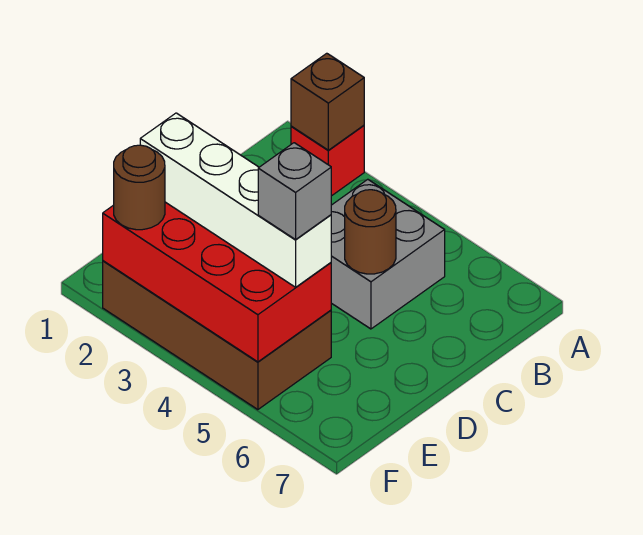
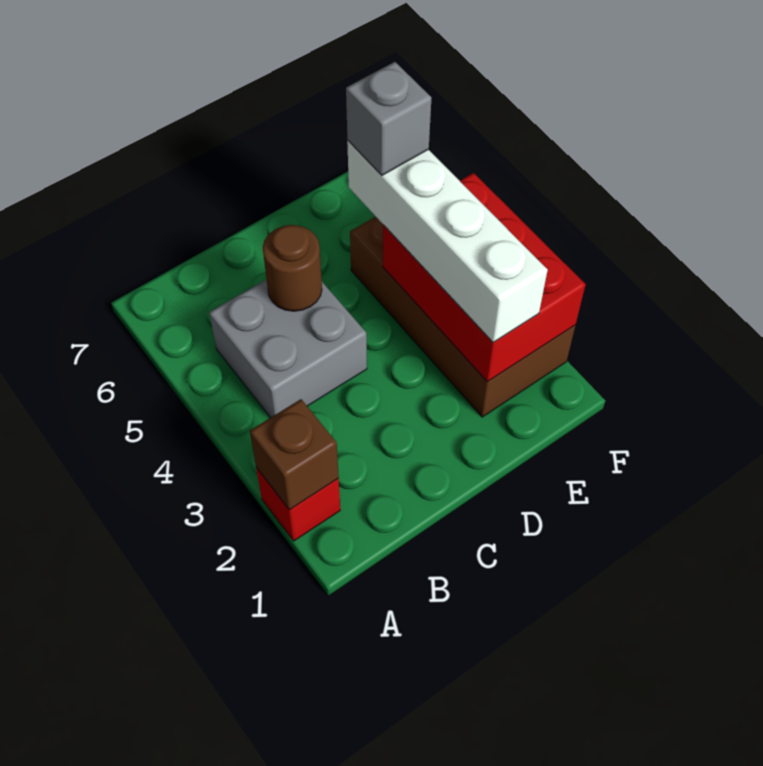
red brick E2:F5 level 2 -> red brick E2:F4 level 2
brown round brick F2 level 3 -> none

